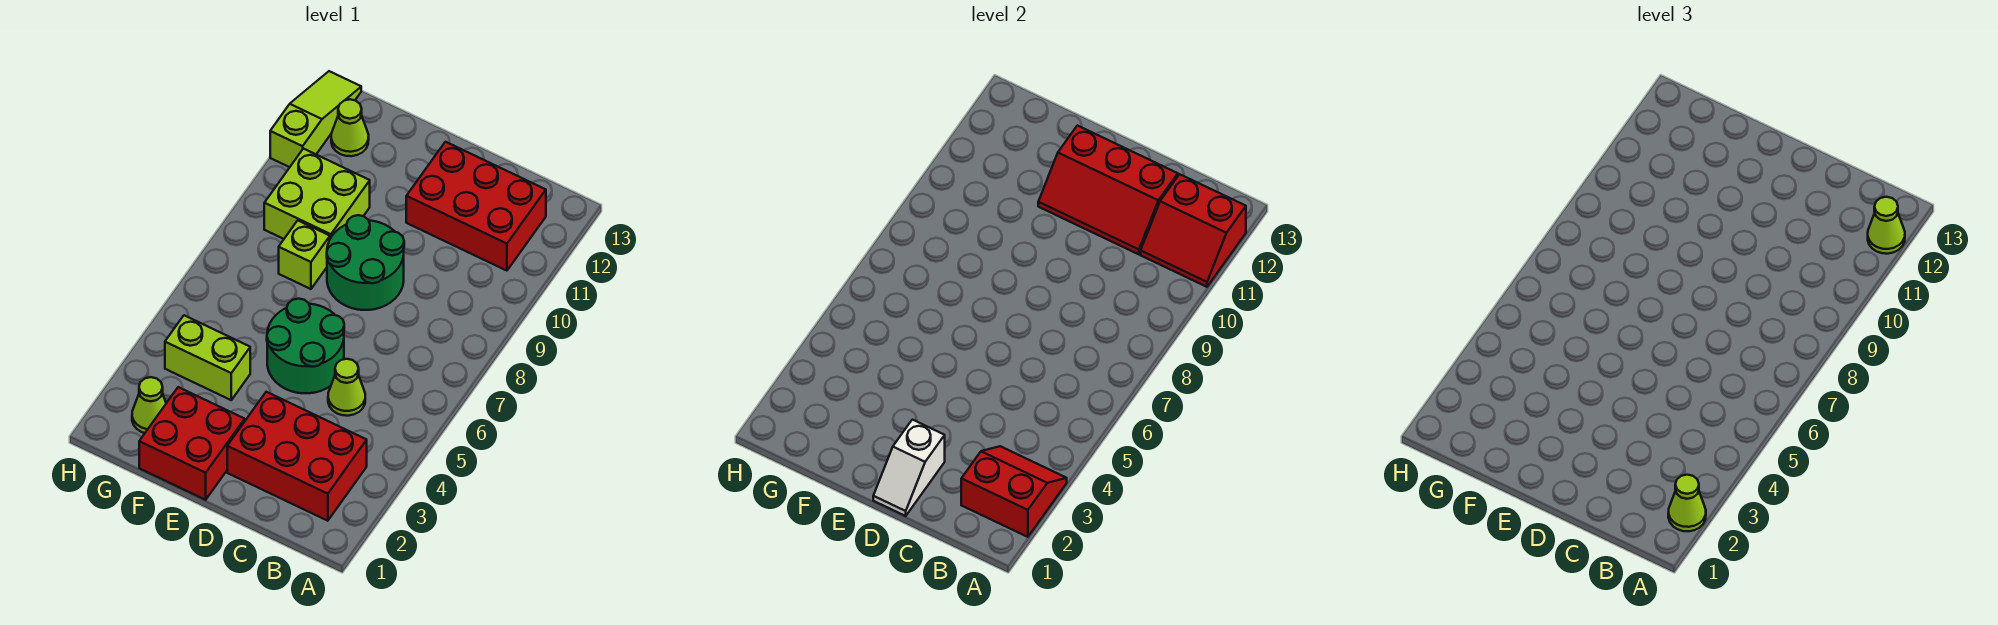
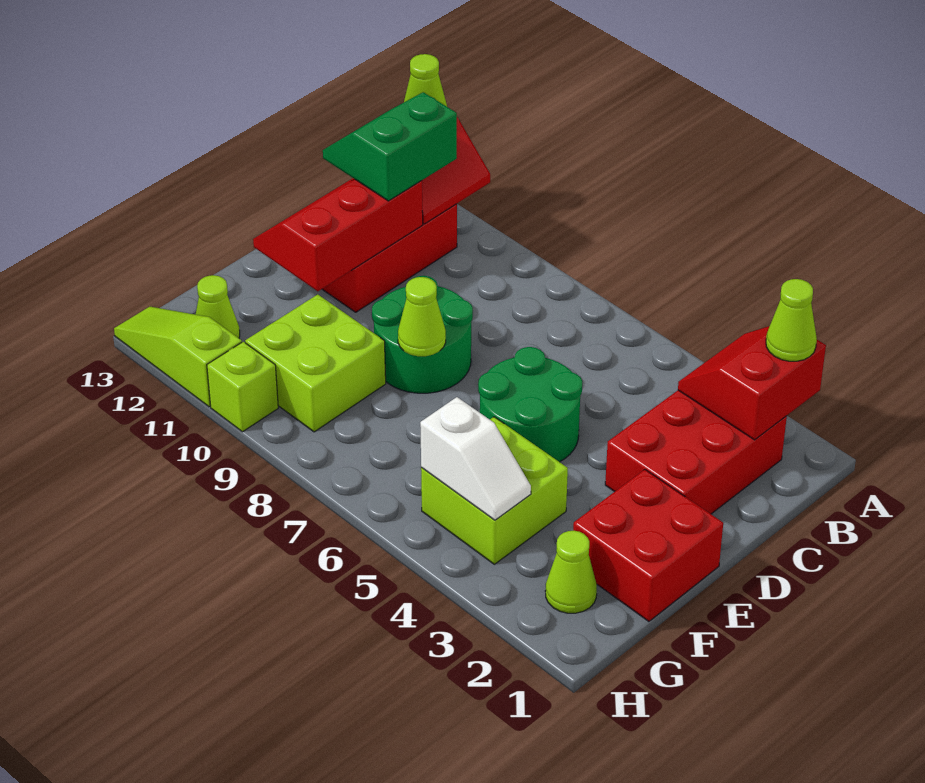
none -> green slope B11:C12 level 3 top 11
lime cone C5 level 1 -> lime cone E8 level 2
red slope C11:E12 level 2 top 12 -> red slope C11:E12 level 2 top 11
white slope D1:D2 level 2 top 2 -> white slope G4:G5 level 2 top 5
lime brick F4:G4 level 1 -> lime brick F4:G5 level 1
lime brick F8 level 1 -> lime brick H10 level 1

